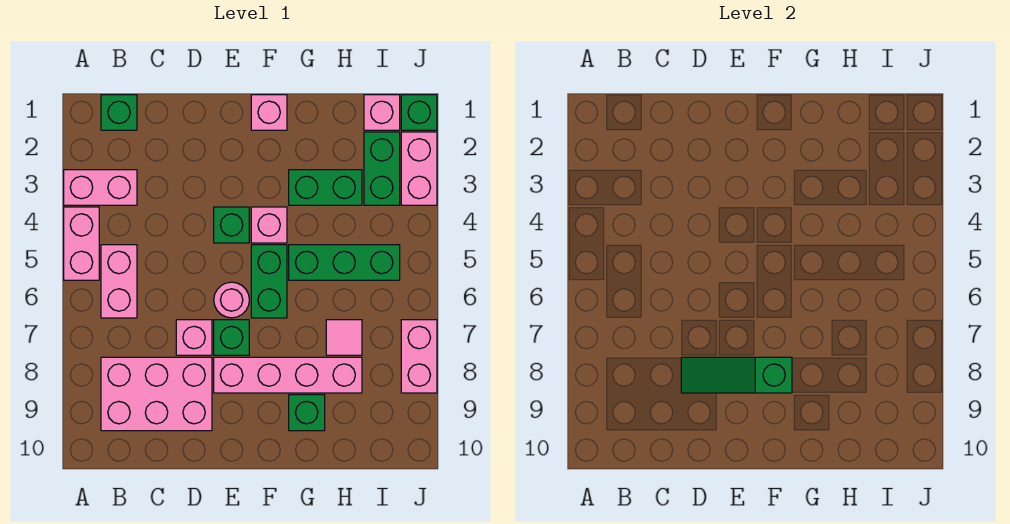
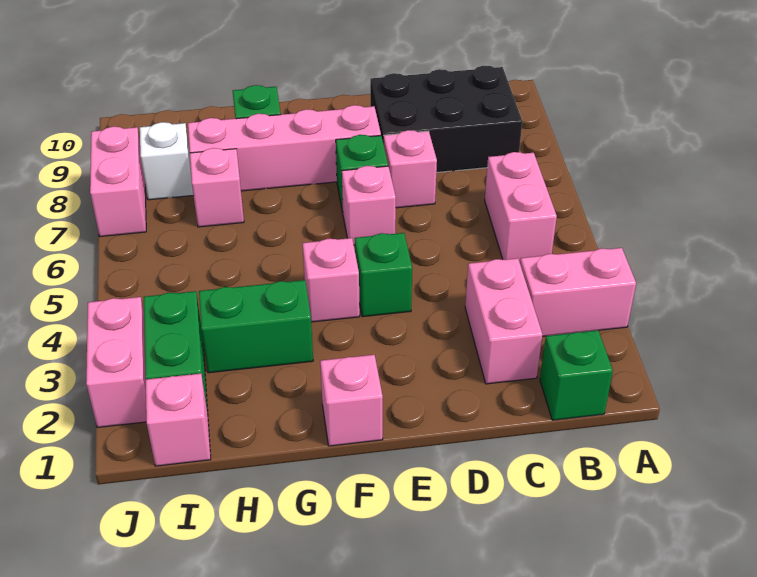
pink brick A4:A5 level 1 -> pink brick C2:C3 level 1
pink brick B8:D9 level 1 -> black brick B8:D9 level 1
green slope D8:F8 level 2 top F -> none
pink round brick E6 level 1 -> pink brick E6 level 1
green brick F5:F6 level 1 -> none
green brick G5:I5 level 1 -> none
pink tile H7 level 1 -> pink brick H7 level 1
none -> white brick I8 level 1
green brick J1 level 1 -> none

